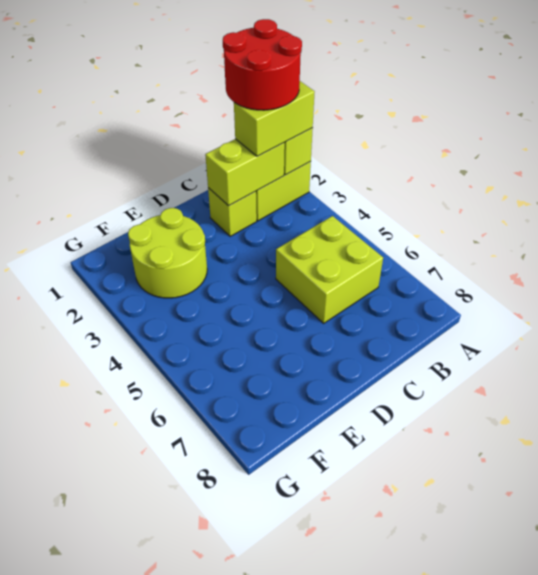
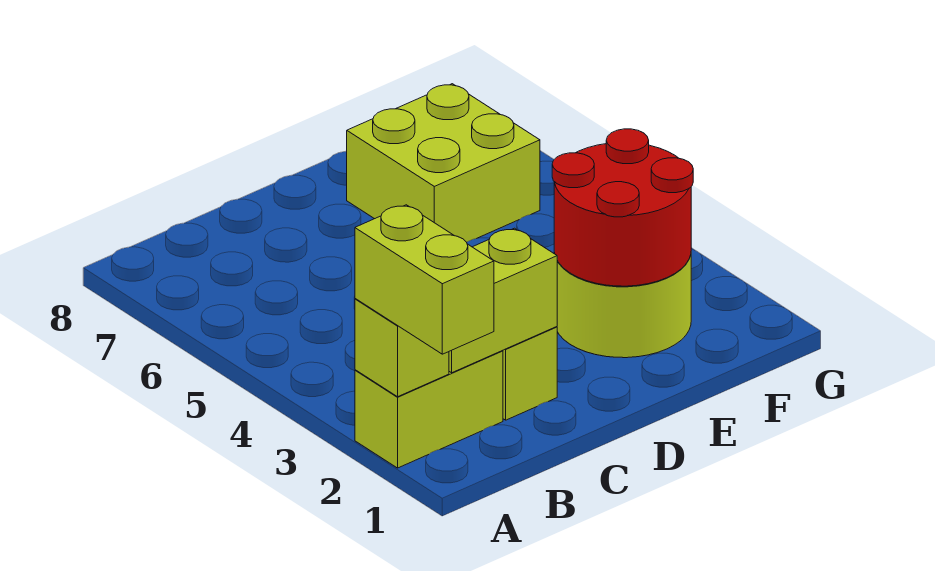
red round brick A1:B2 level 4 -> red round brick E2:F3 level 2
lime brick A2:B2 level 3 -> lime brick A1:A2 level 3
lime brick B5:C6 level 1 -> lime brick E6:F7 level 1

